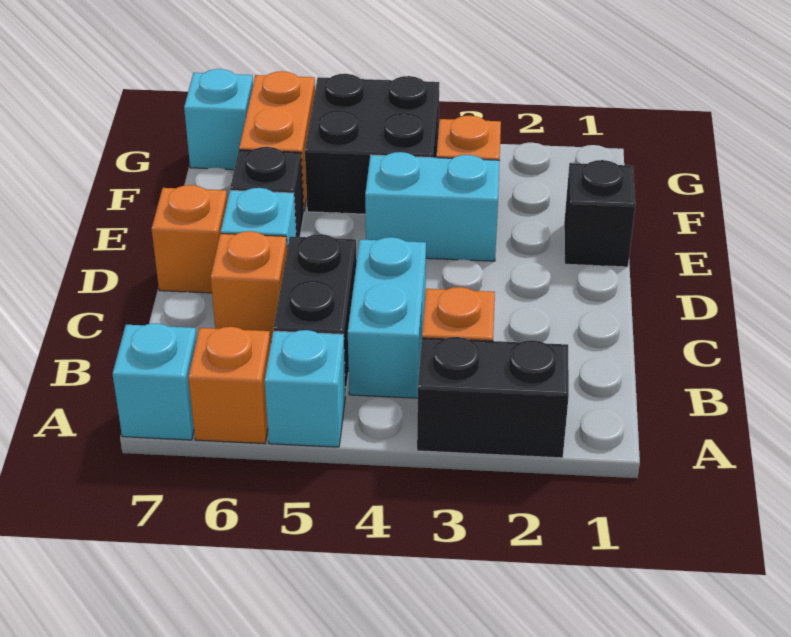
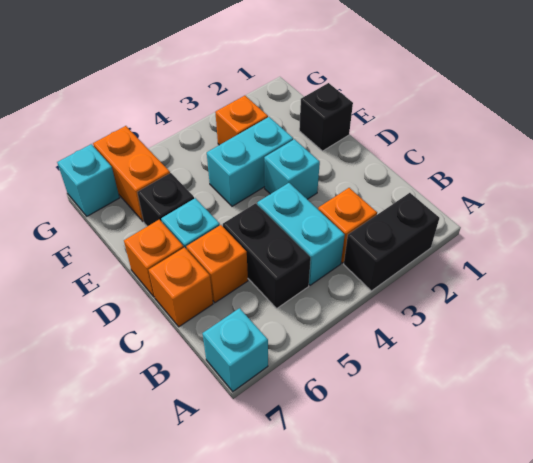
cyan brick A5 level 1 -> cyan brick D3 level 1
orange brick A6 level 1 -> orange brick C7 level 1
black brick F4:G5 level 1 -> none

